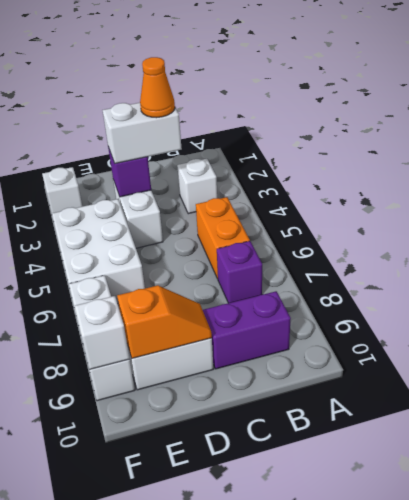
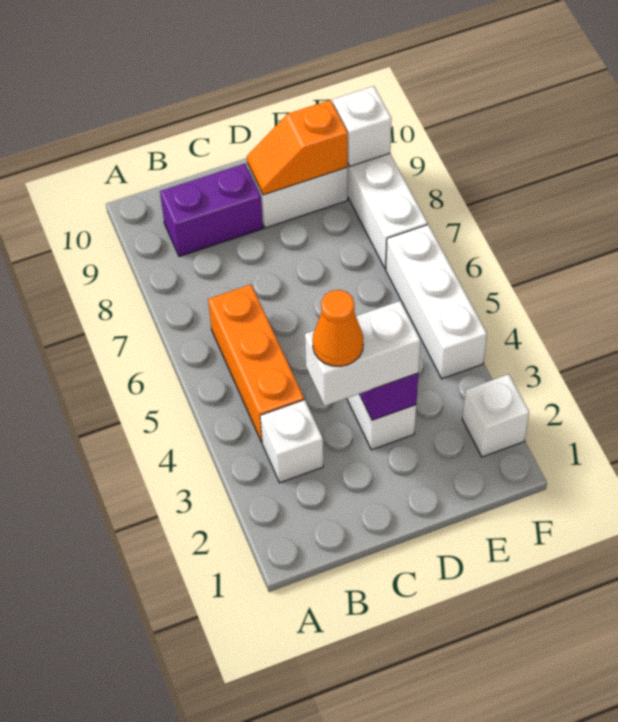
orange brick B5:B6 level 1 -> orange brick B4:B6 level 1
purple brick B7 level 1 -> none
white brick E4:F6 level 1 -> white brick F4:F6 level 1

